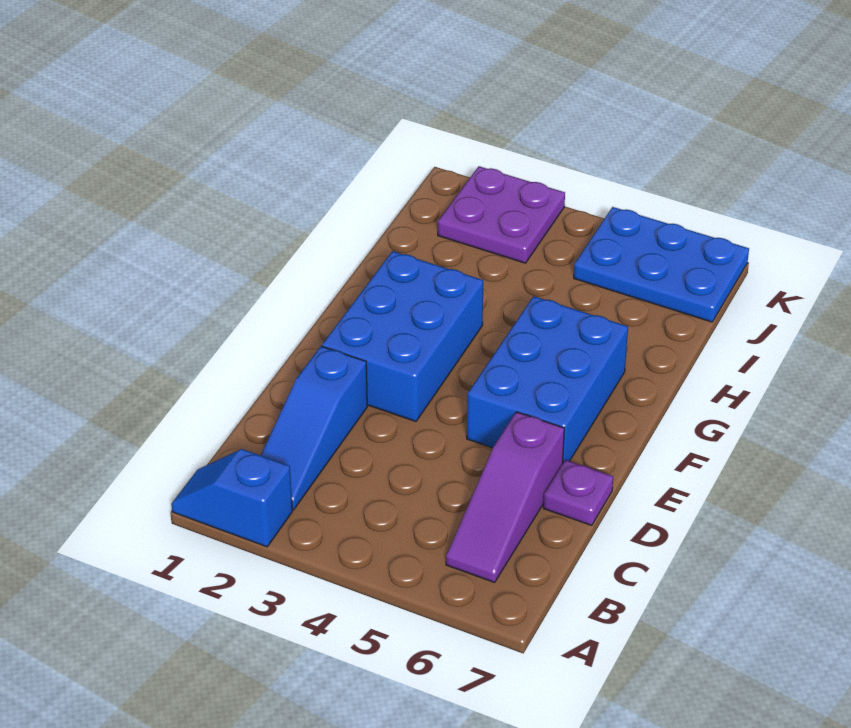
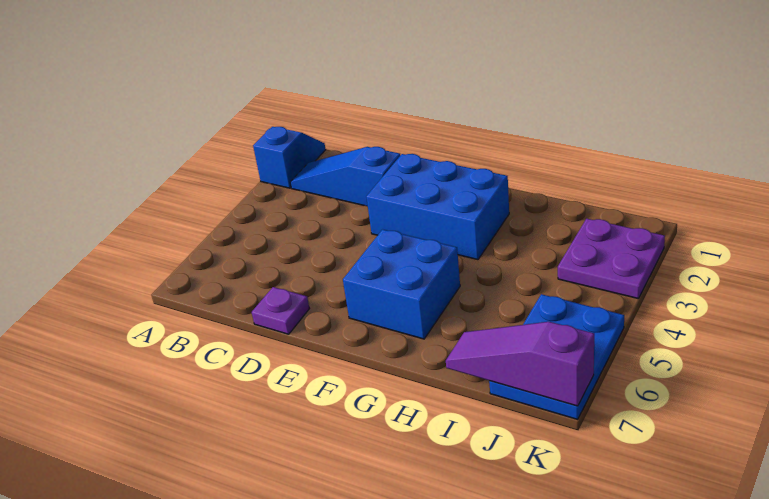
purple slope B6:D6 level 1 top D -> purple slope I7:K7 level 2 top K
blue brick E5:G6 level 1 -> blue brick F5:G6 level 1

